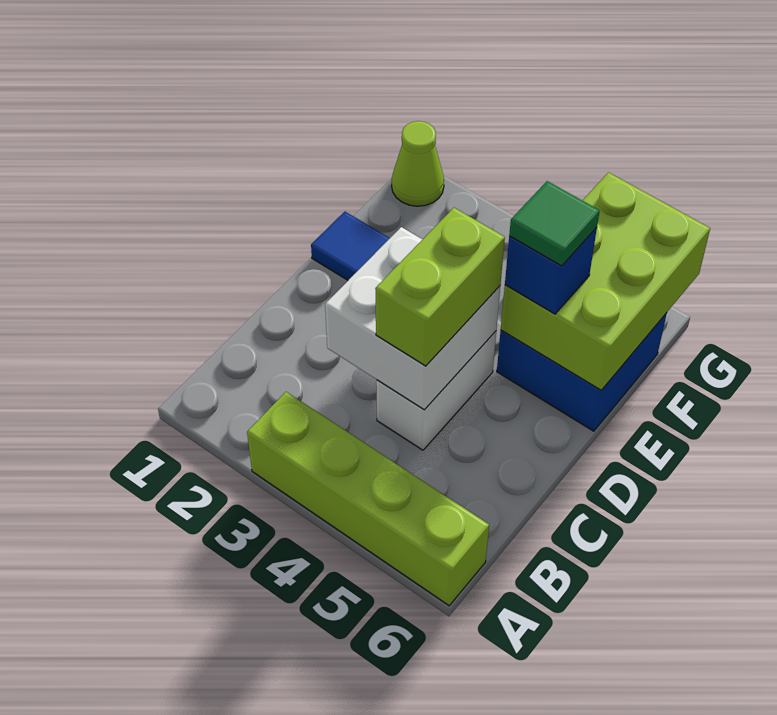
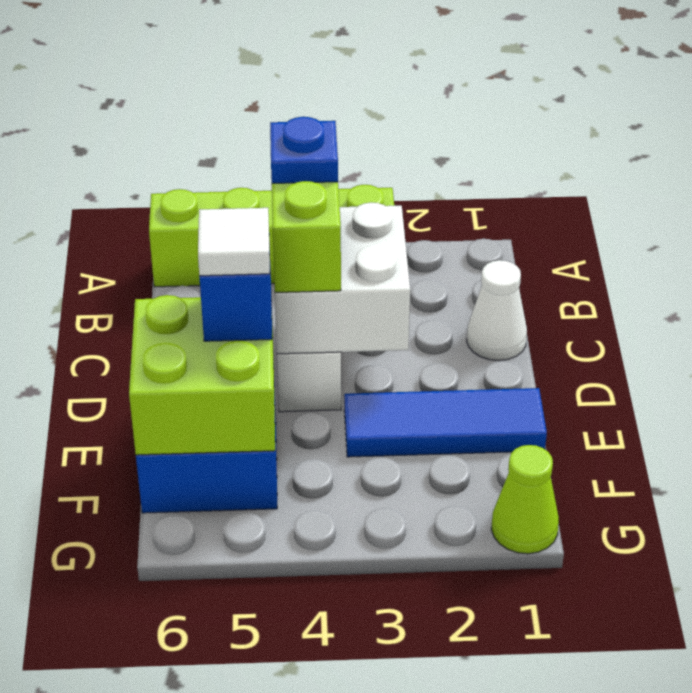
none -> white cone C1 level 1
none -> blue plate C4 level 4
lime brick E5:G6 level 2 -> lime brick E5:F6 level 2
green tile E5 level 4 -> white tile E5 level 4

